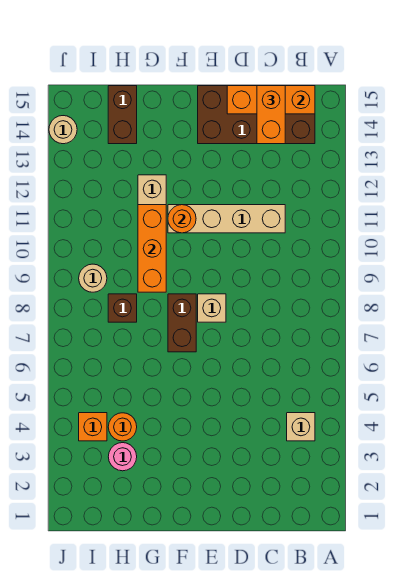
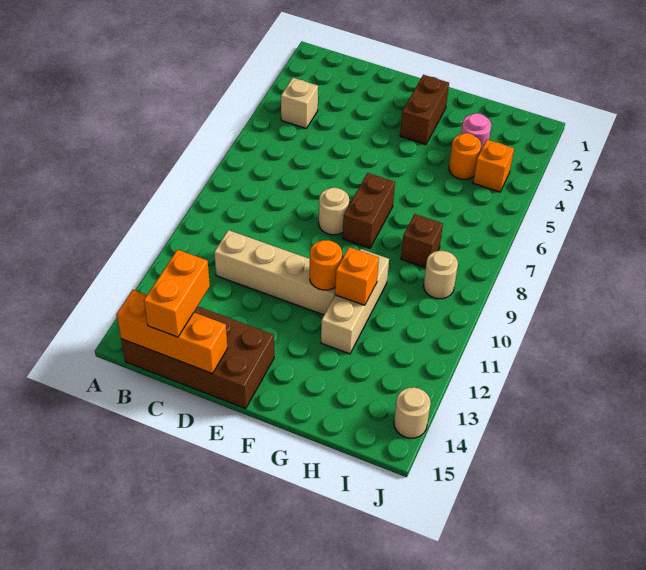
tan brick E8 level 1 -> tan round brick E8 level 1
orange brick G9:G11 level 2 -> orange brick G11 level 2
brown brick H14:H15 level 1 -> brown brick F2:F3 level 1

